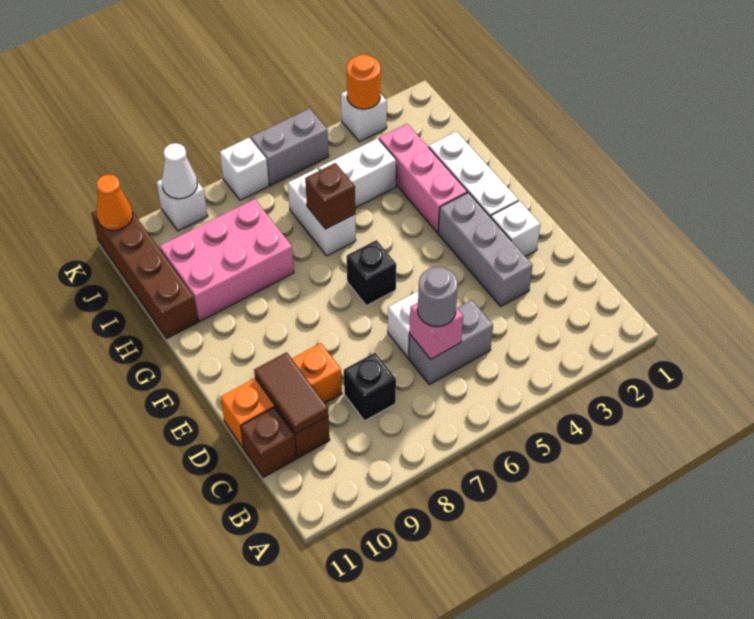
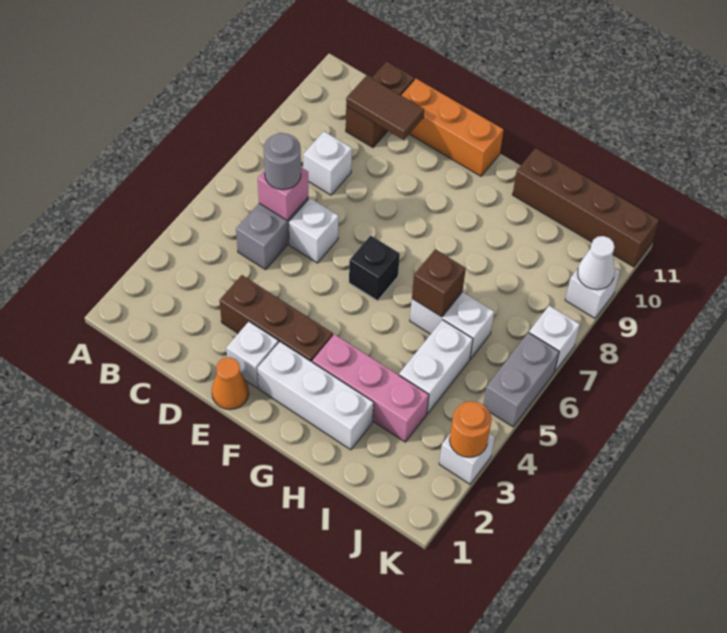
black brick C8 level 1 -> white brick C8 level 1
grey brick D3:F3 level 1 -> brown brick D3:F3 level 1
orange brick D9:D11 level 1 -> orange brick D11:F11 level 1
pink brick H8:I10 level 1 -> none
orange cone K11 level 2 -> orange cone E1 level 1

